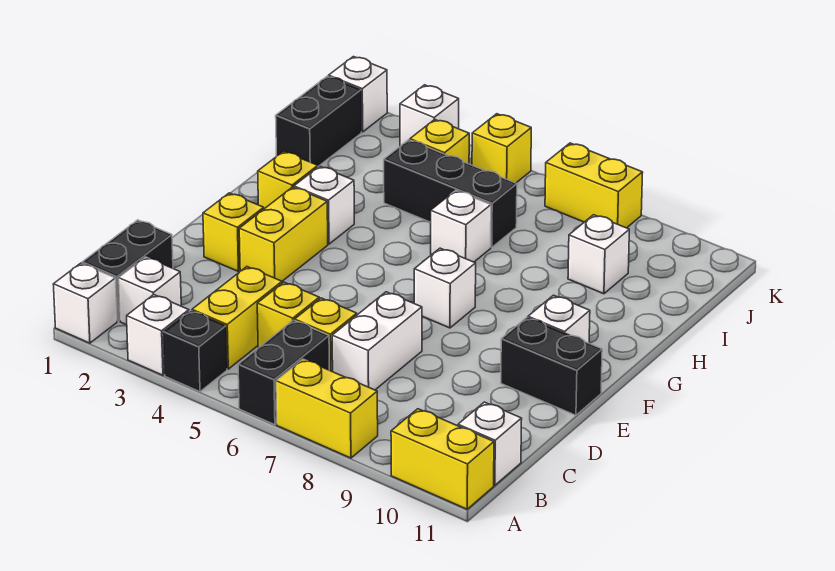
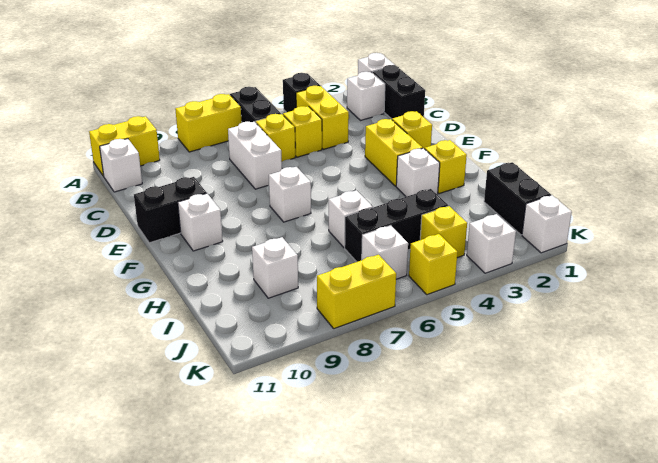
white brick A3 level 1 -> white brick J6 level 1

